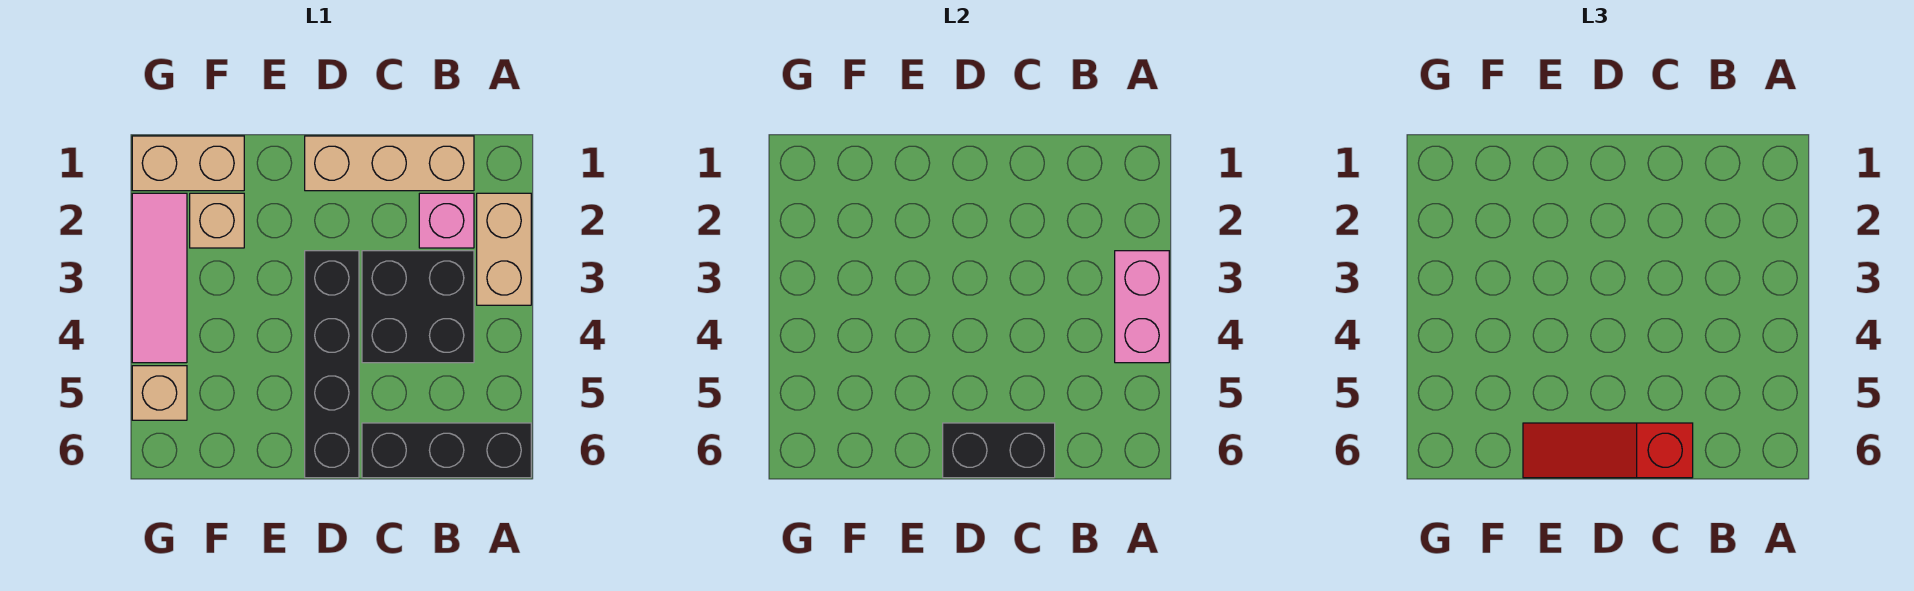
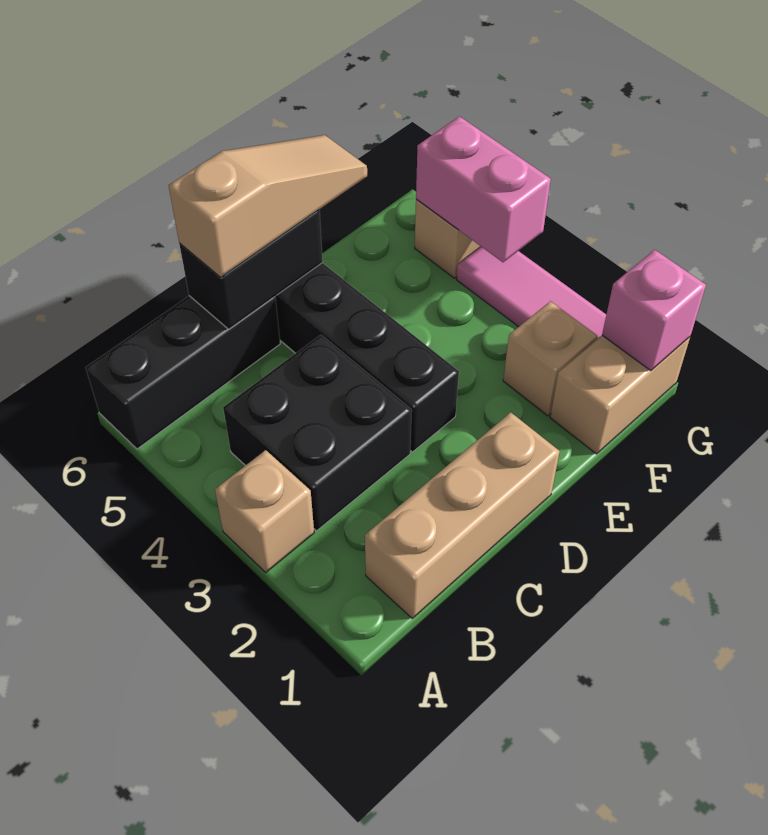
tan brick A2:A3 level 1 -> tan brick A3 level 1
pink brick A3:A4 level 2 -> pink brick G4:G5 level 2
pink brick B2 level 1 -> pink brick G1 level 2
red slope C6:E6 level 3 top C -> tan slope C6:E6 level 3 top C

